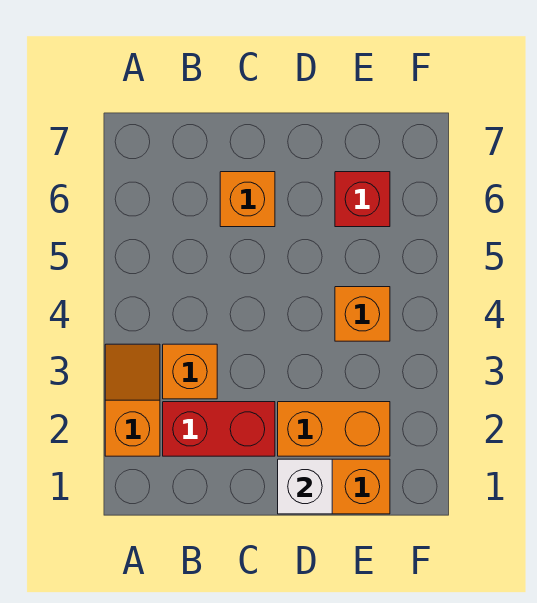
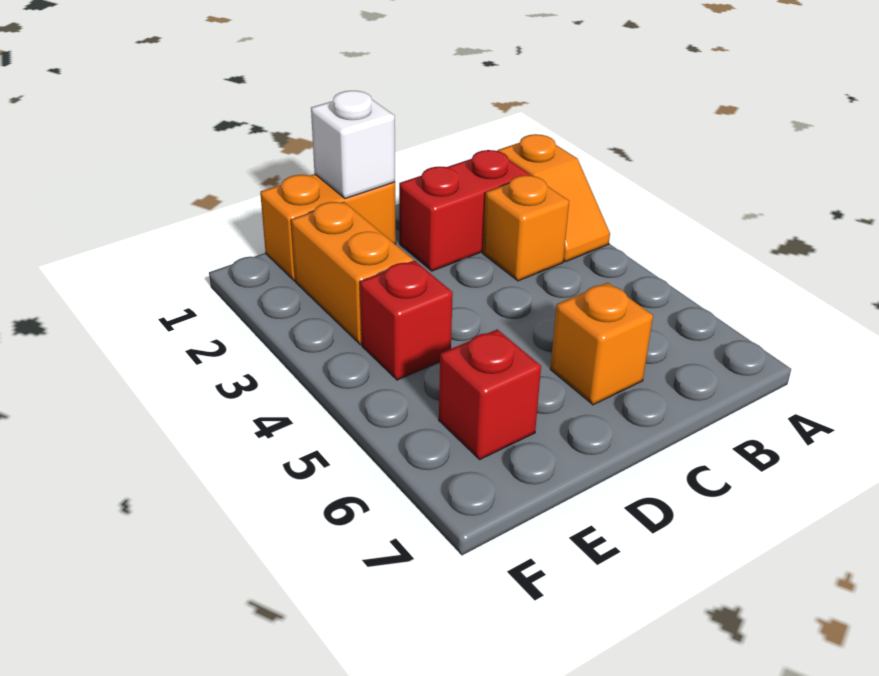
orange brick D2:E2 level 1 -> orange brick E2:E3 level 1
orange brick E4 level 1 -> red brick E4 level 1

